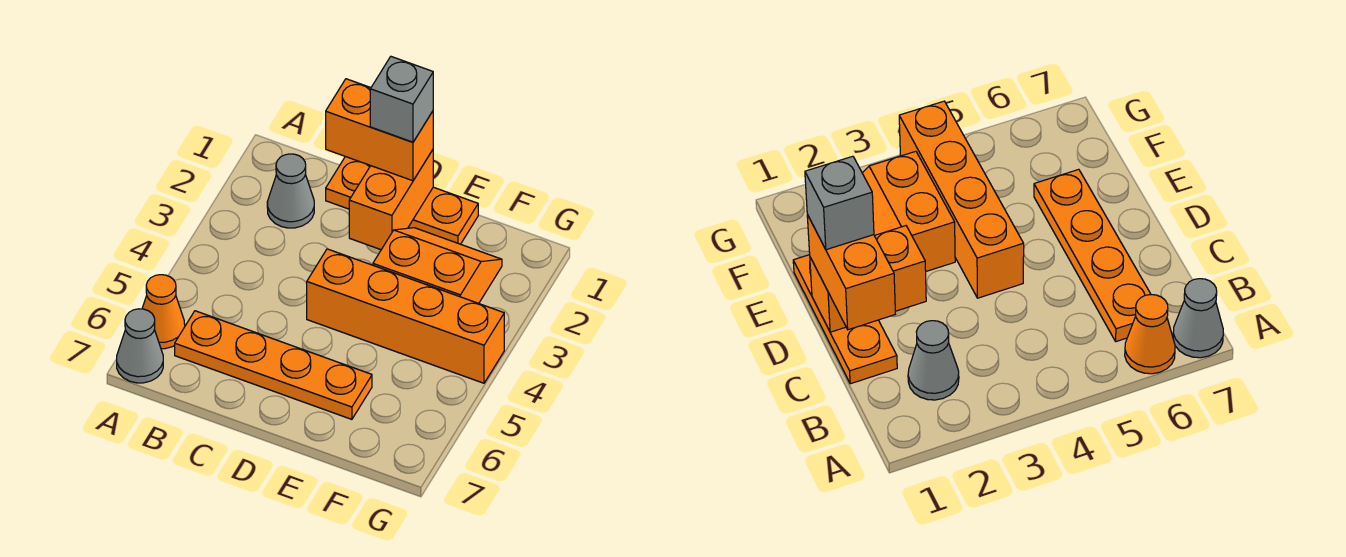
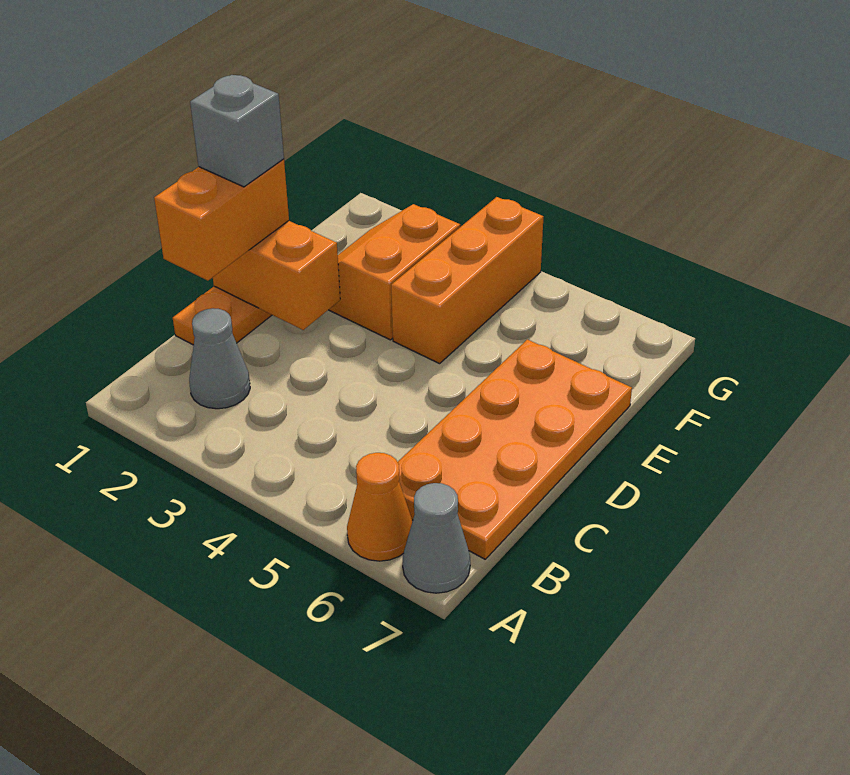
orange plate B6:E6 level 1 -> orange plate B6:E7 level 1
orange brick D4:G4 level 1 -> orange brick E4:G4 level 1

